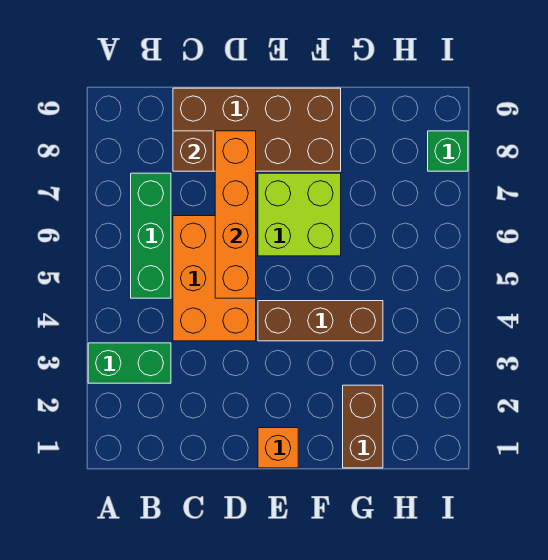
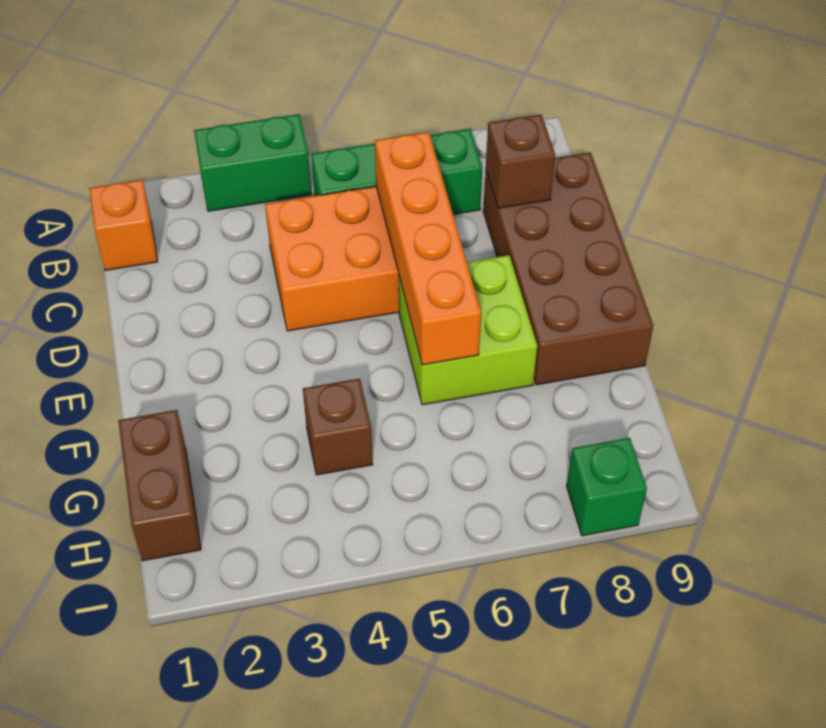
green brick A3:B3 level 1 -> green brick A3:A4 level 1
orange brick D5:D8 level 2 -> orange brick C6:F6 level 2
orange brick E1 level 1 -> orange brick B1 level 1
brown brick E4:G4 level 1 -> brown brick G4 level 1
brown brick G1:G2 level 1 -> brown brick G1:H1 level 1

